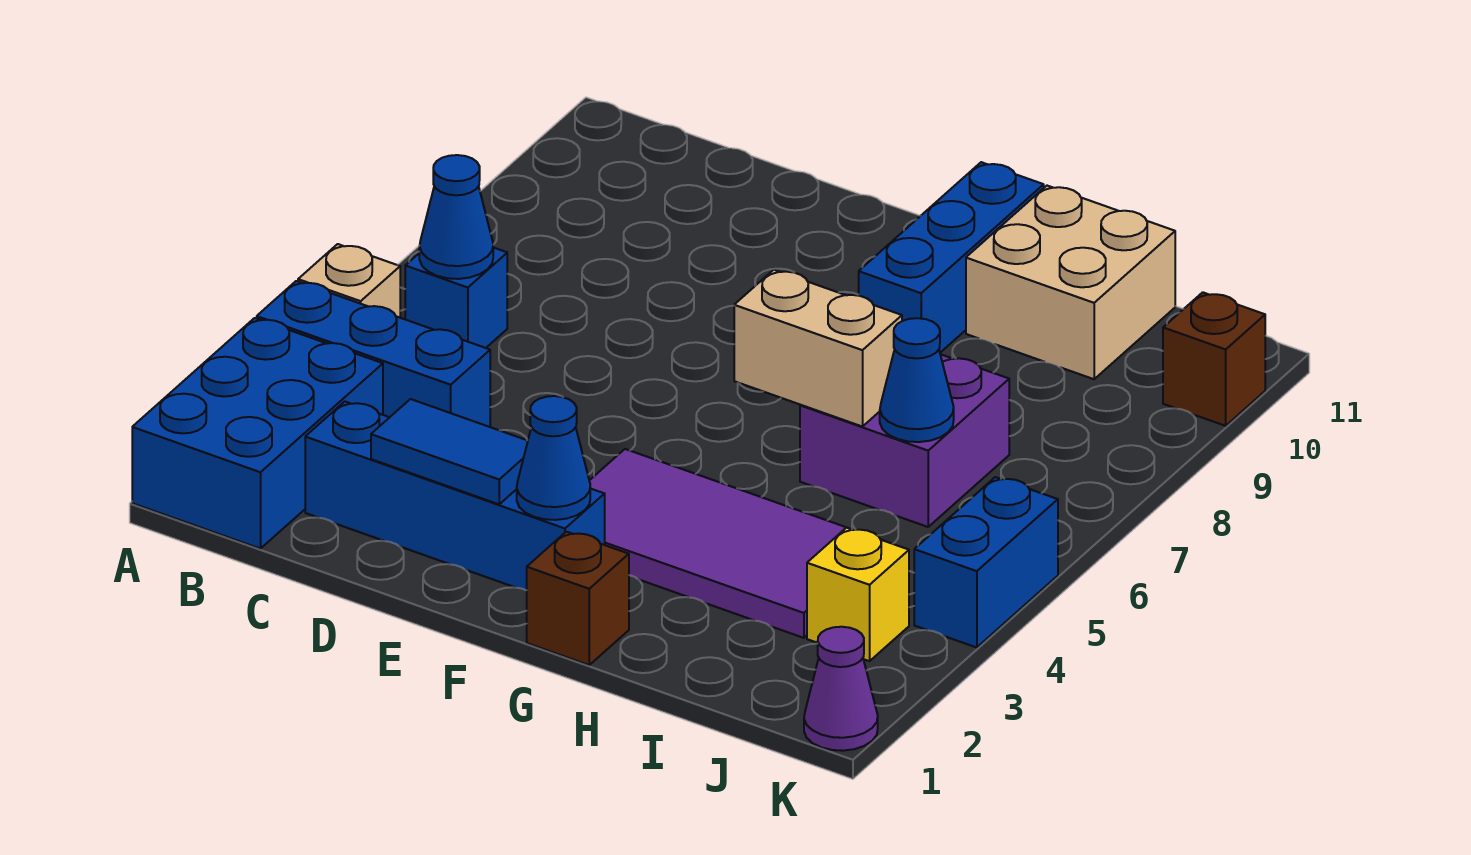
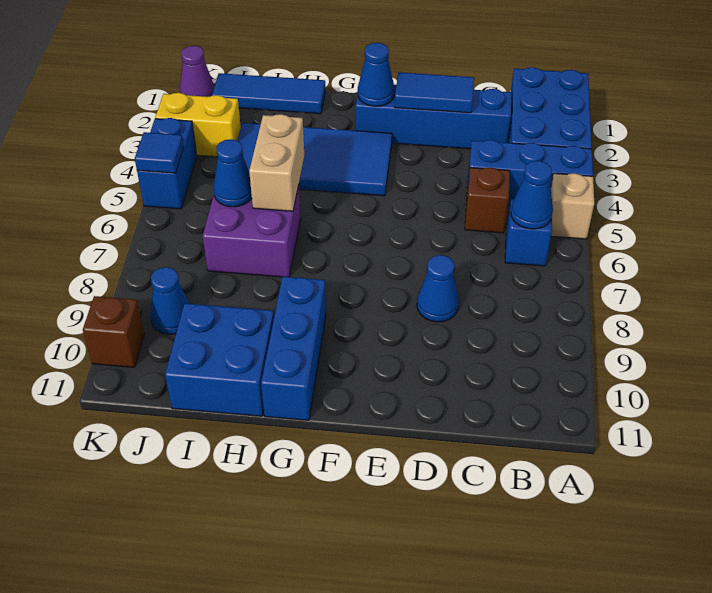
none -> blue cone D8 level 1
purple tile F3:I4 level 1 -> blue tile F3:I4 level 1
brown brick G1 level 1 -> brown brick C5 level 1
tan brick G6:H6 level 2 -> tan brick H5:H6 level 2
none -> blue tile H1:J1 level 1
tan brick H10:I11 level 1 -> blue brick H10:I11 level 1
yellow brick J3 level 1 -> yellow brick J3:K3 level 1
none -> blue cone J9 level 1
none -> blue tile K5 level 2

